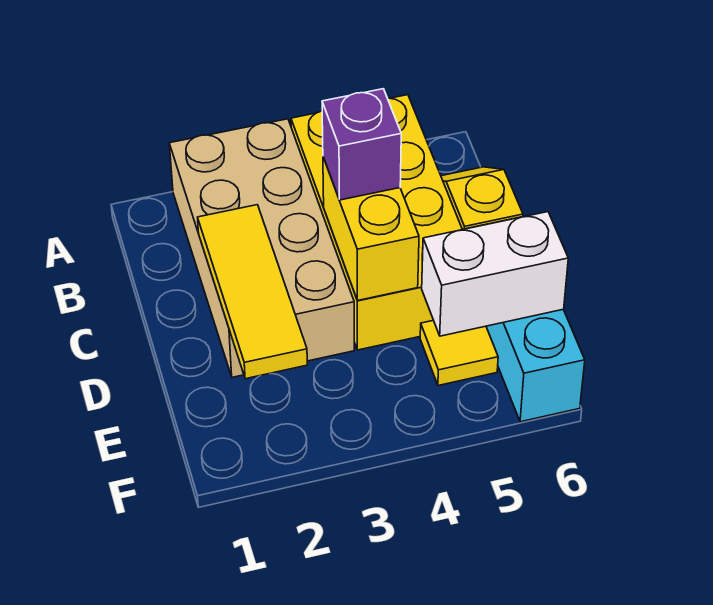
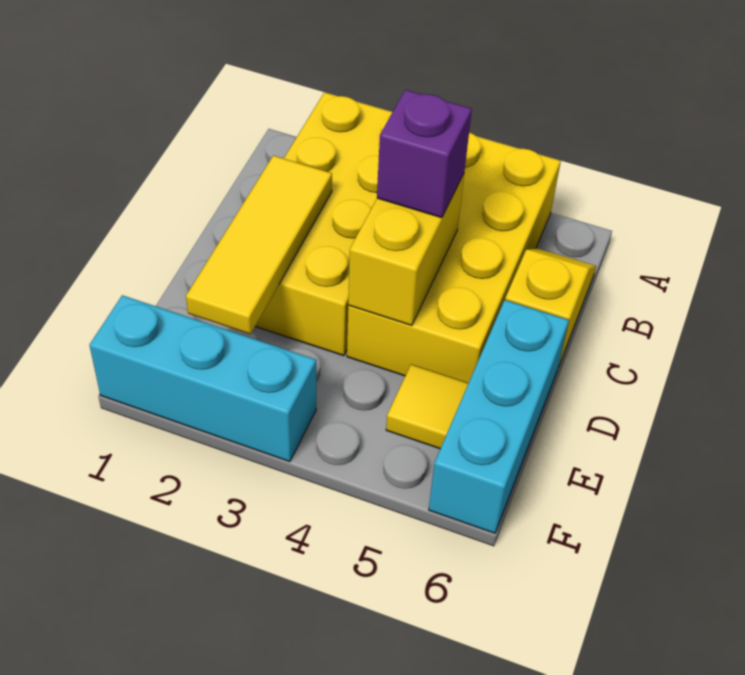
tan brick A2:D3 level 1 -> yellow brick A2:D3 level 1
white brick E5:E6 level 2 -> none
none -> cyan brick F1:F3 level 1

